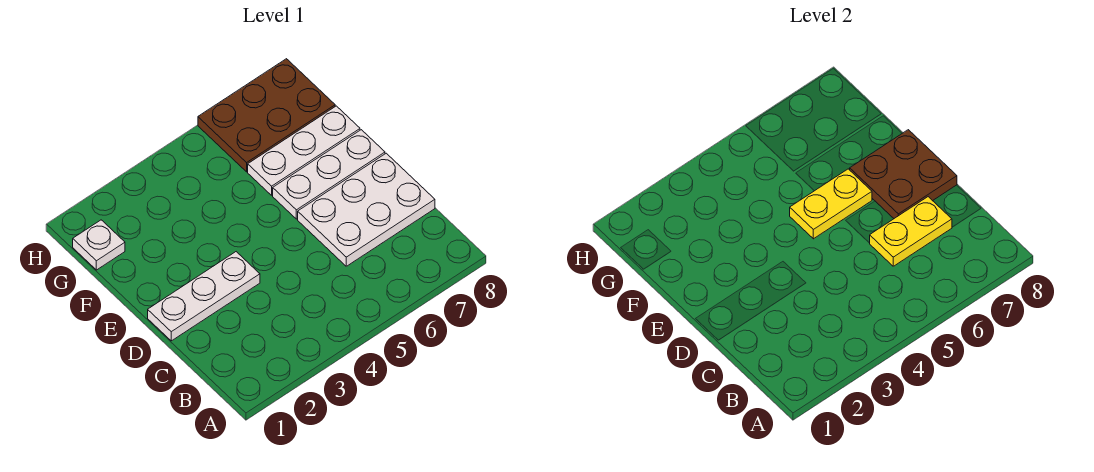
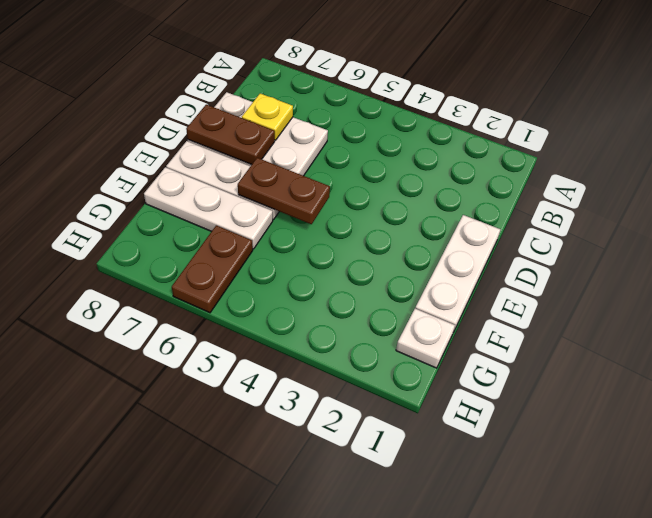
yellow plate C6:C7 level 2 -> yellow plate C7 level 2
white plate D1:D3 level 1 -> white plate D1:F1 level 1
brown plate D7:E8 level 2 -> brown plate D7:D8 level 2
yellow plate E5:E6 level 2 -> brown plate E5:E6 level 2
brown plate G6:H8 level 1 -> brown plate G6:H6 level 1

